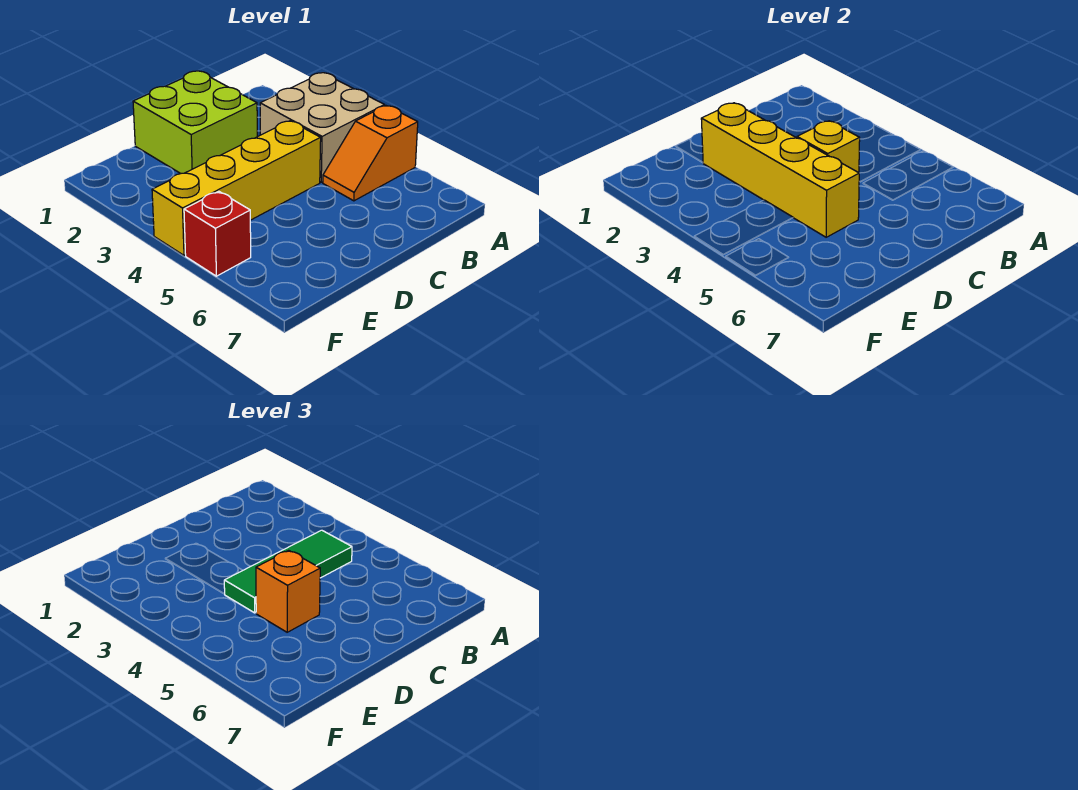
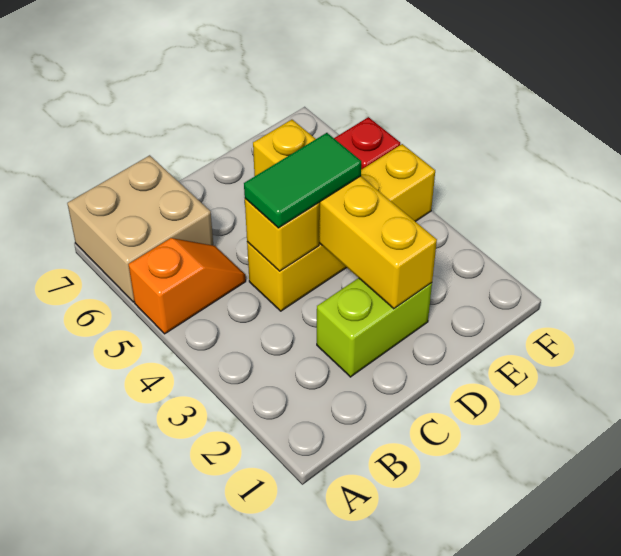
tan brick A3:B4 level 1 -> tan brick A6:B7 level 1
green tile B4:D4 level 3 -> green tile C4:D4 level 3
lime brick C1:D2 level 1 -> lime brick C2:D2 level 1
orange brick D5 level 3 -> none

